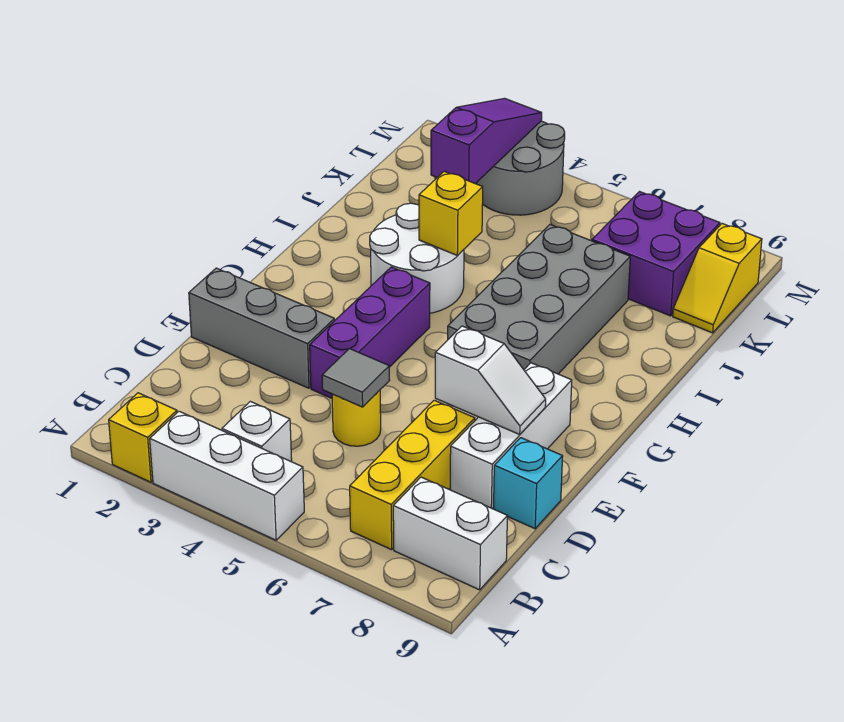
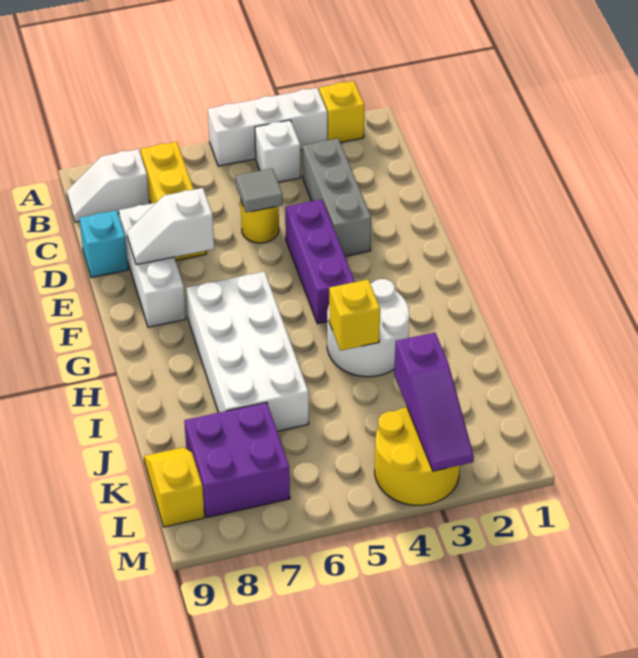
white brick B8:B9 level 1 -> white slope B8:B9 level 1 top 8
grey brick E1:E3 level 1 -> grey brick C3:E3 level 1
grey brick G6:J7 level 1 -> white brick G6:J7 level 1
grey round brick L3:M4 level 1 -> yellow round brick L3:M4 level 1

